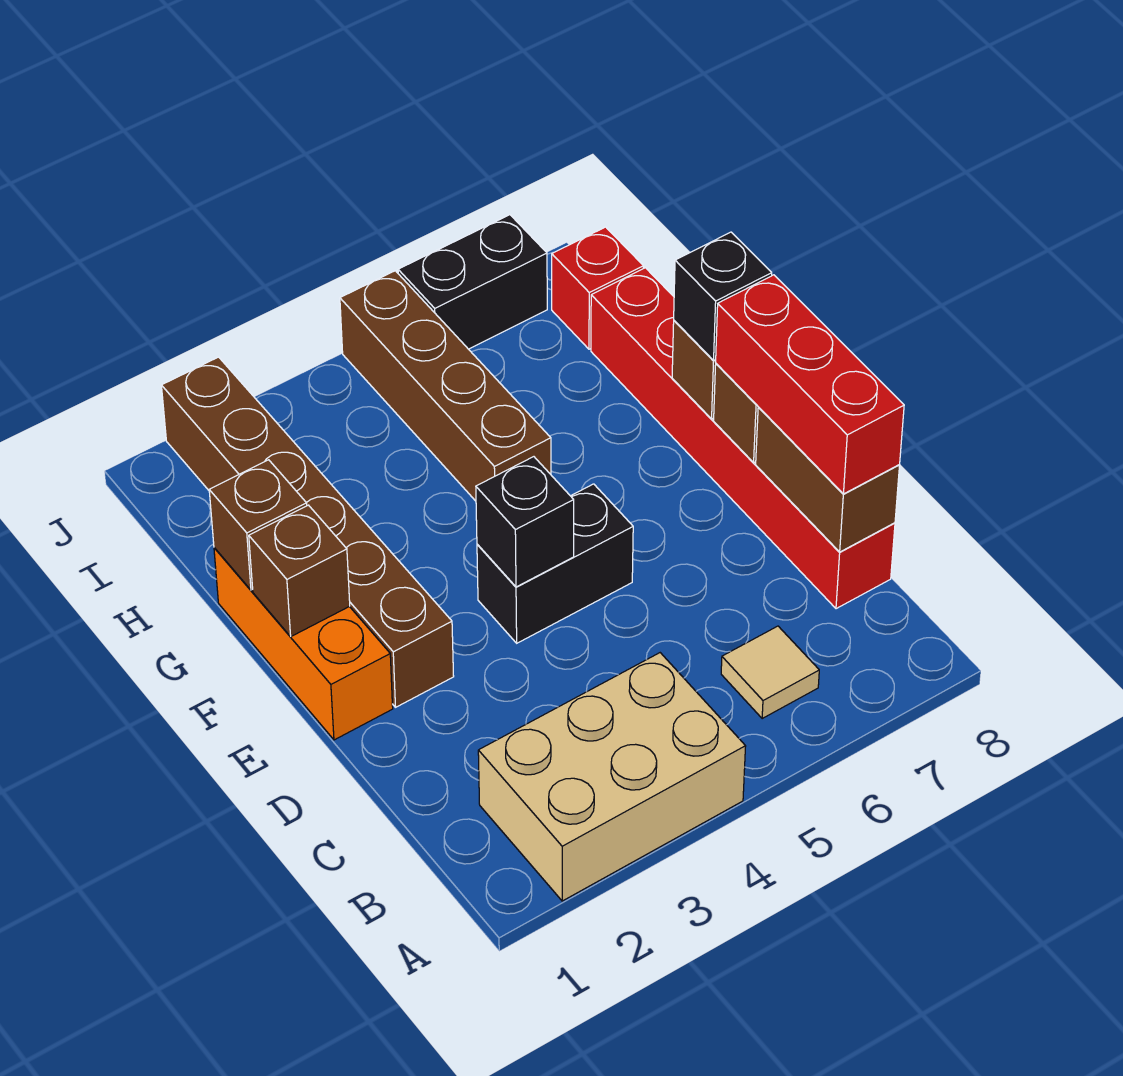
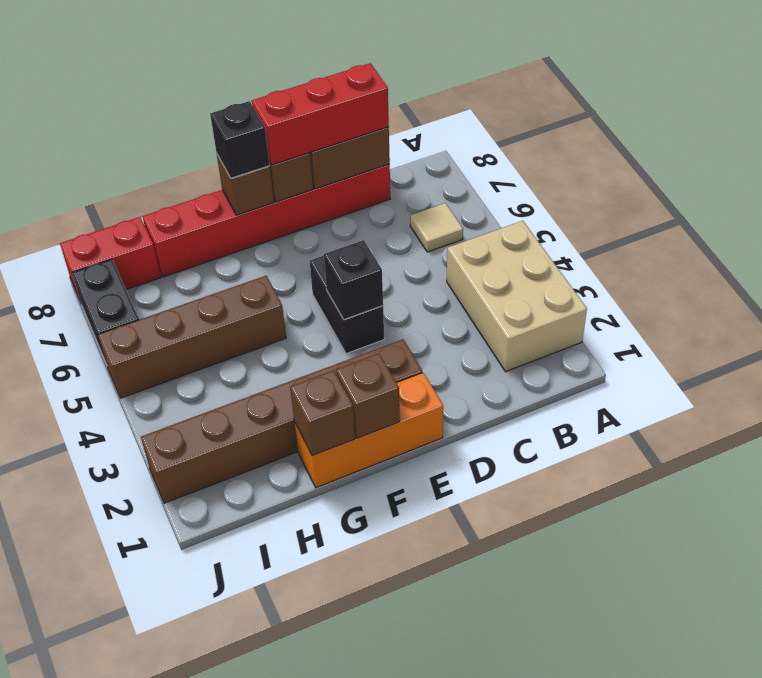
red brick I8 level 1 -> red brick I8:J8 level 1

